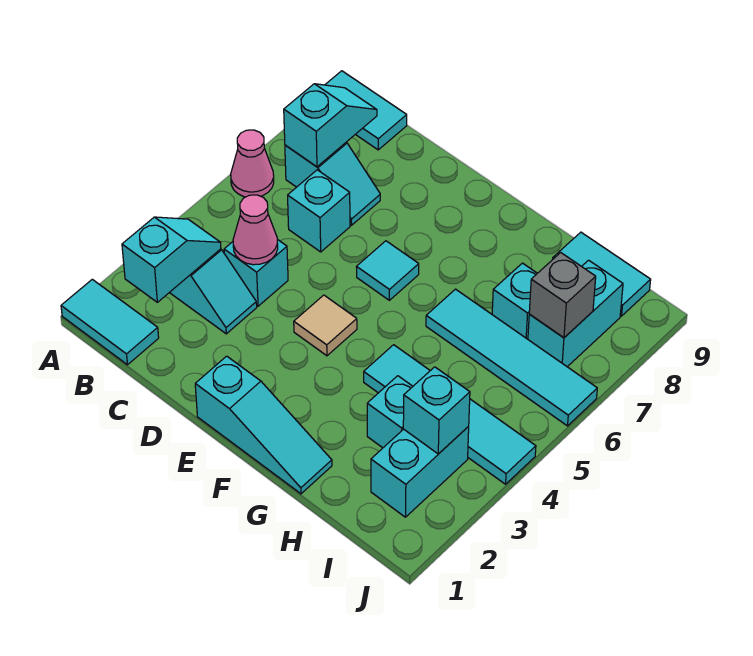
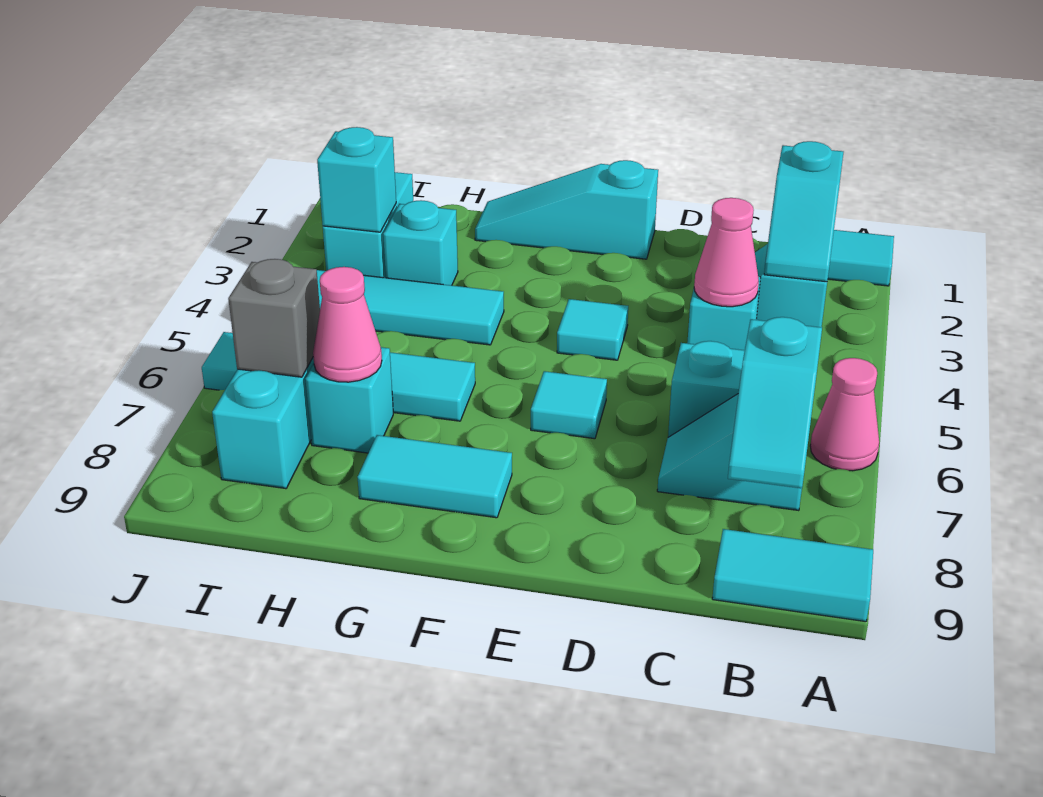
tan tile E4 level 1 -> cyan tile E4 level 1
none -> pink cone H7 level 2
cyan tile H9:I9 level 1 -> cyan tile F8:G8 level 1

